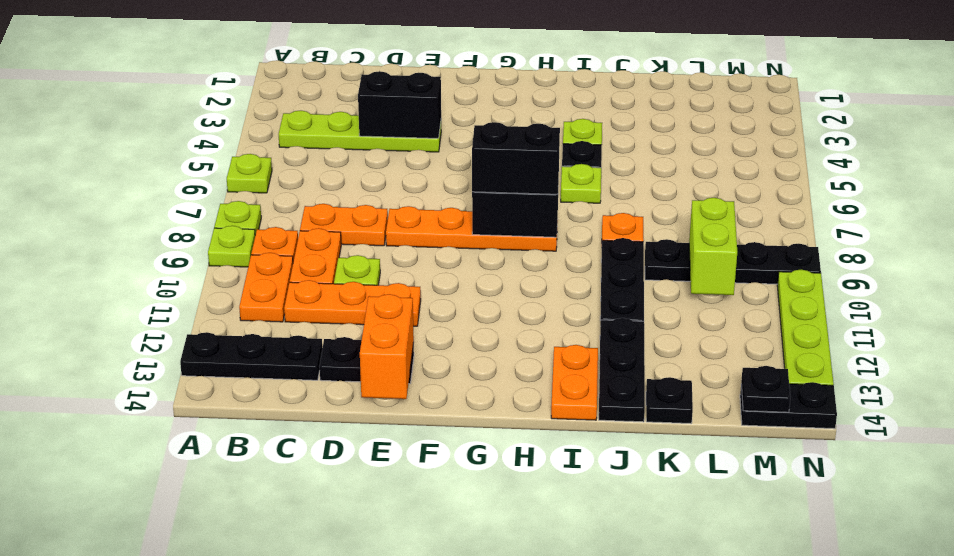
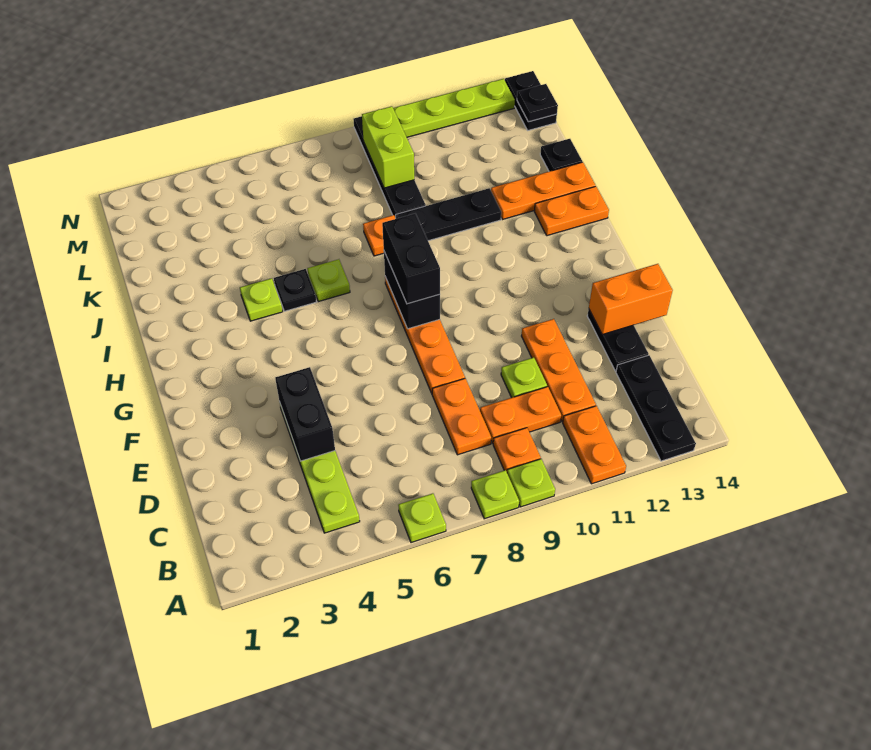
orange plate B10:B11 level 1 -> orange plate A11:B11 level 1
black plate J12:J14 level 1 -> orange plate J12:J14 level 1
lime brick L9:L10 level 2 -> lime brick L9:M9 level 2

